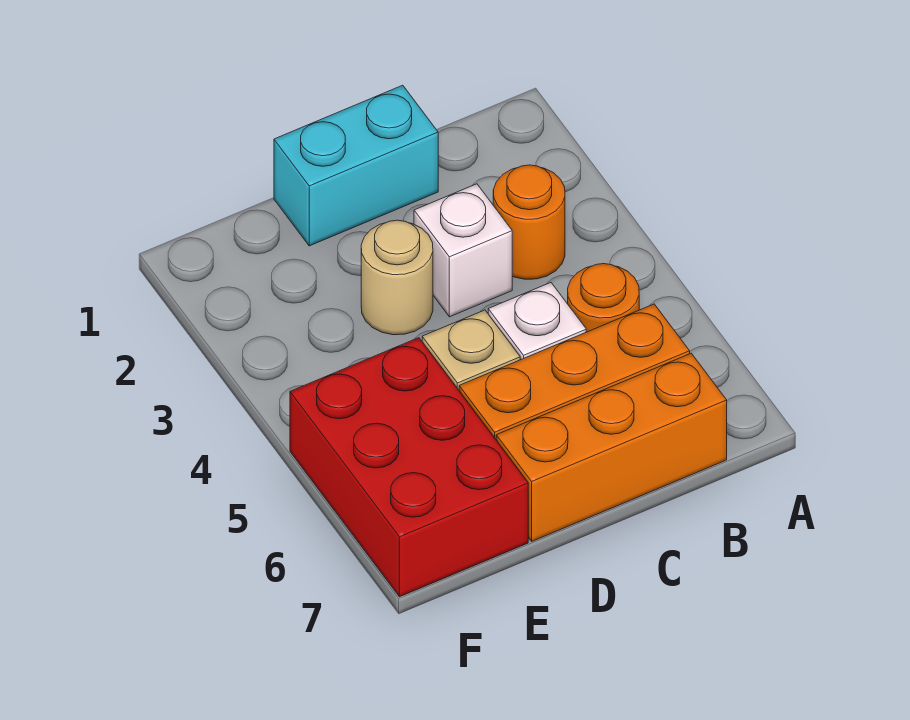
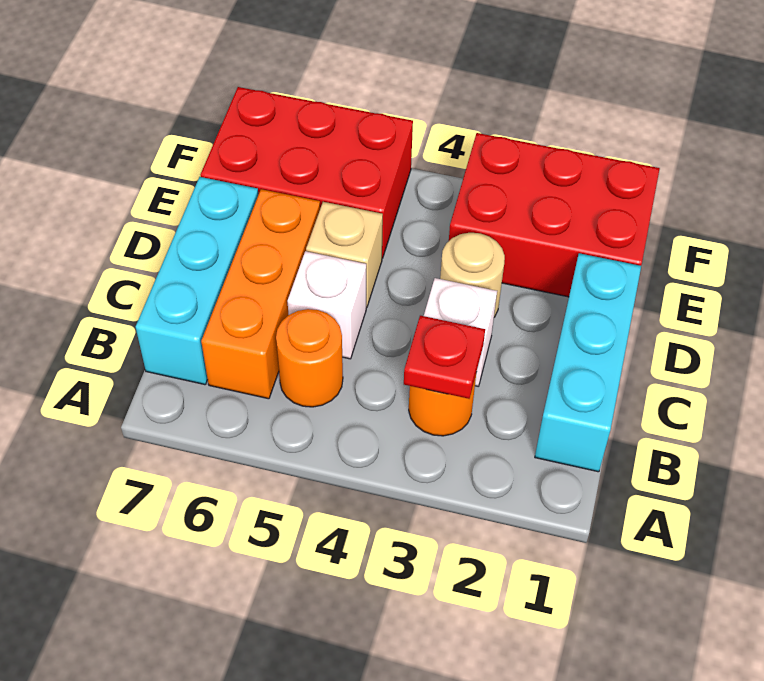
none -> red plate B3 level 2
orange brick B7:D7 level 1 -> cyan brick B7:D7 level 1
cyan brick C1:D1 level 1 -> cyan brick B1:D1 level 1
none -> red brick E1:F3 level 1

